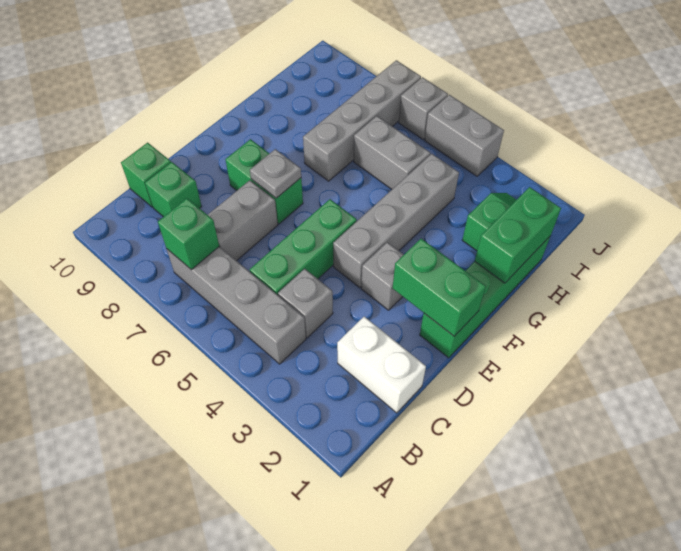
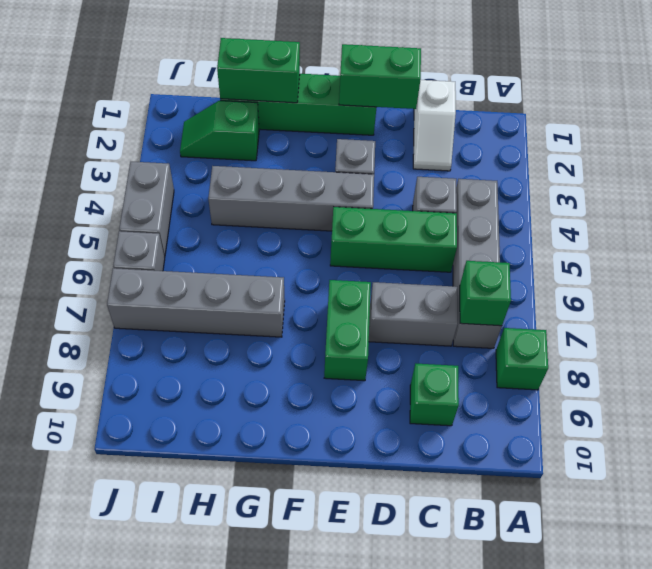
white brick C1:C2 level 1 -> white slope C1:C2 level 1 top 1
green brick C10 level 1 -> green brick A8 level 1
green brick E1:E2 level 2 -> green brick D1:E1 level 2
grey plate E7 level 2 -> none
grey brick H5:H6 level 1 -> none

